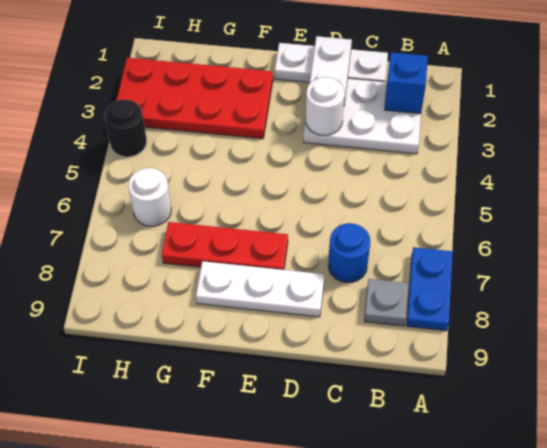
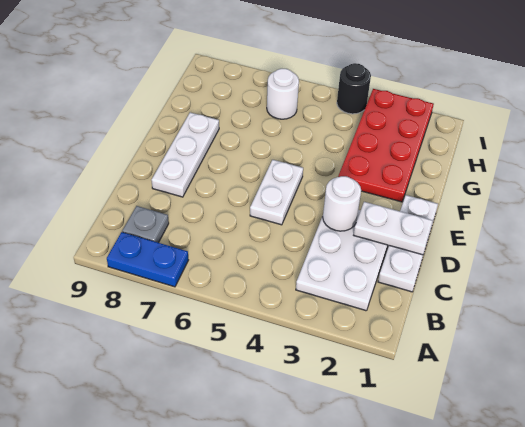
blue brick B2 level 2 -> none
blue round brick C7 level 1 -> none
none -> white plate D5:E5 level 1
red plate E7:G7 level 1 -> none

